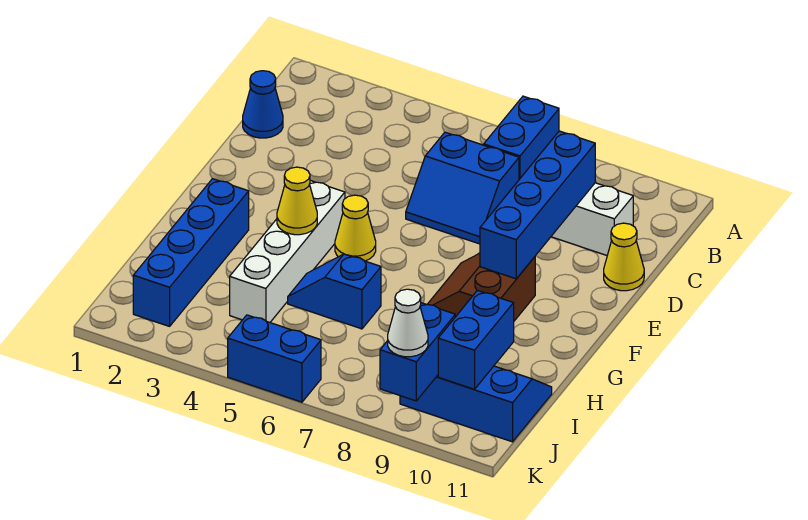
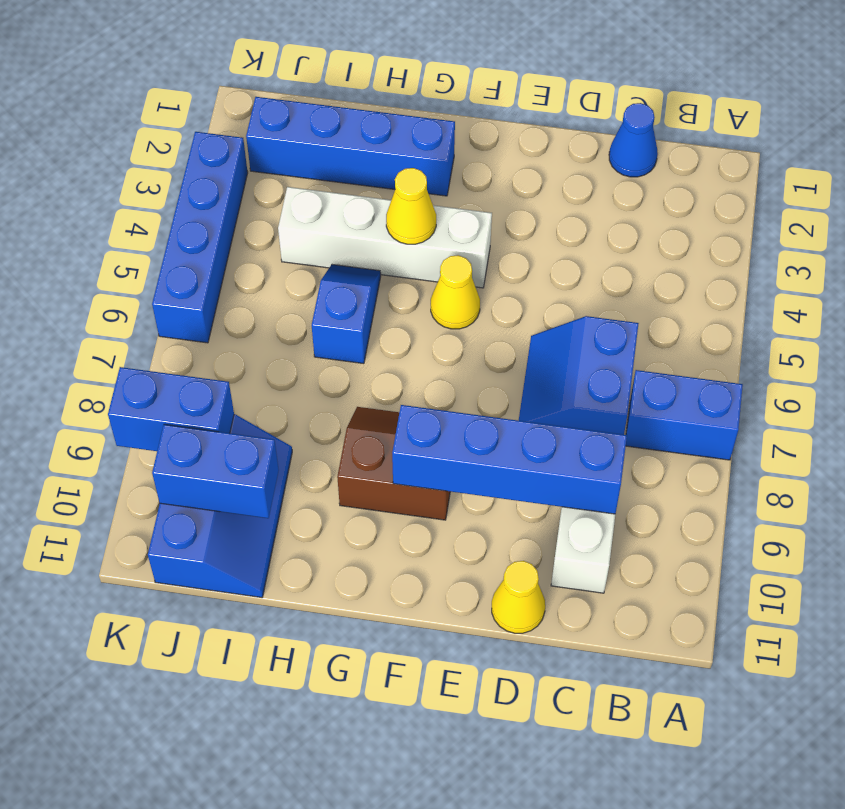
blue brick K5:K6 level 1 -> blue brick K3:K6 level 1
white cone K9 level 3 -> none

